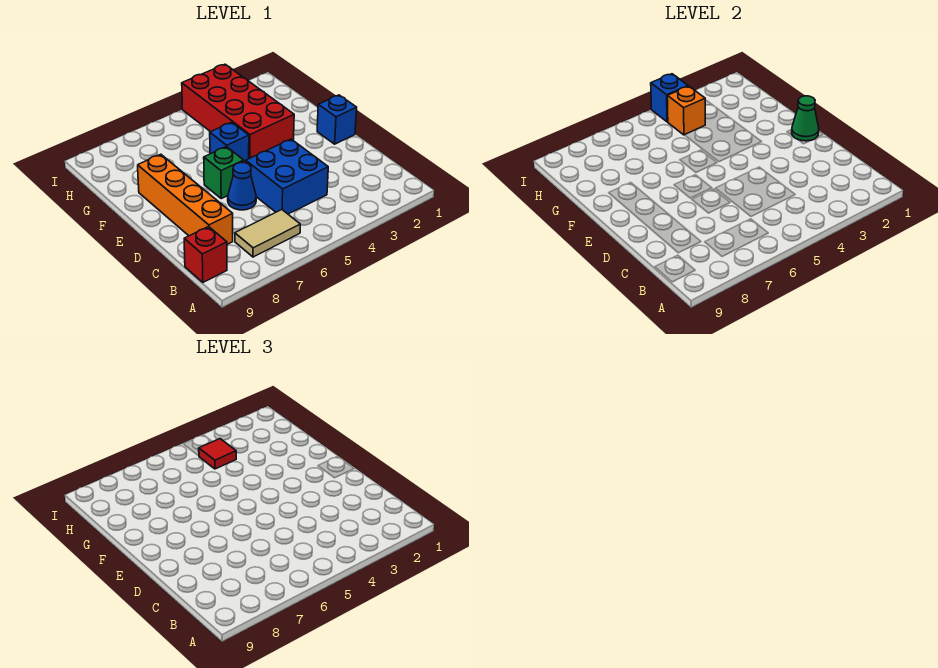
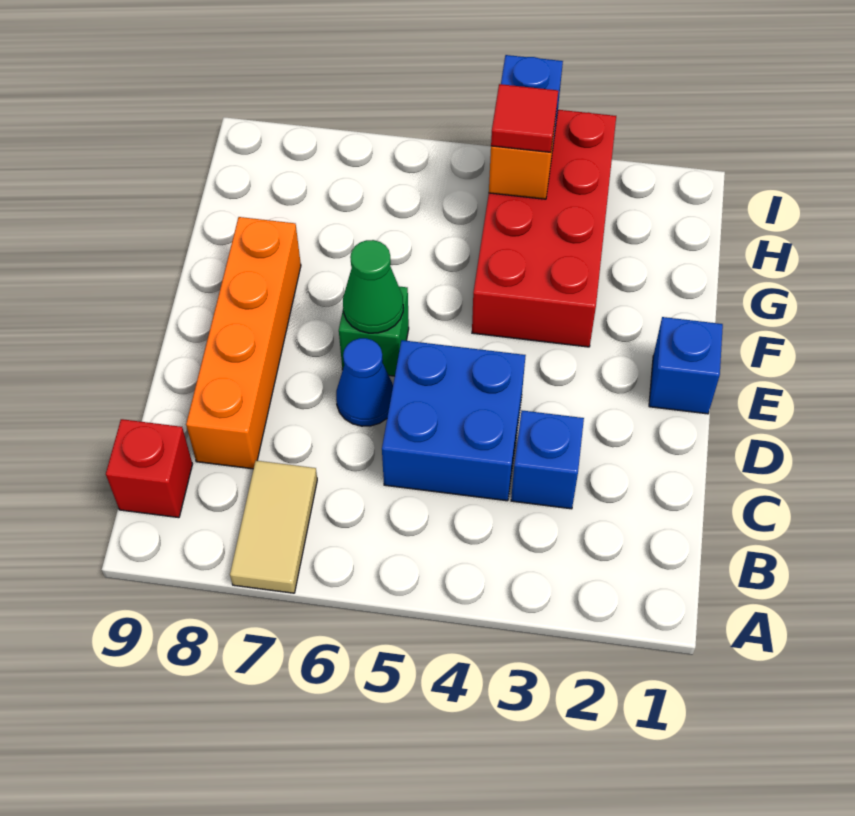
tan tile B6:B7 level 1 -> tan tile A7:B7 level 1
green cone E1 level 2 -> green cone E6 level 2
blue brick F5 level 1 -> blue brick C3 level 1

